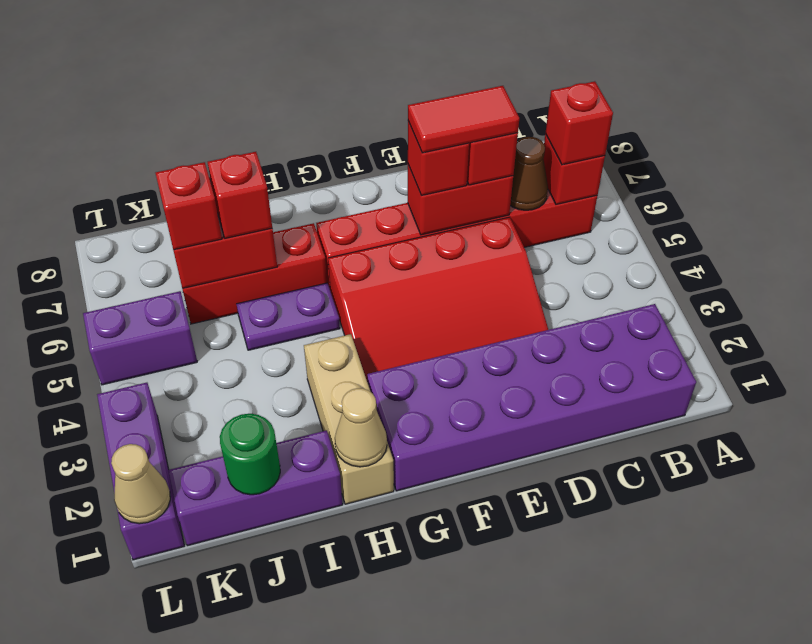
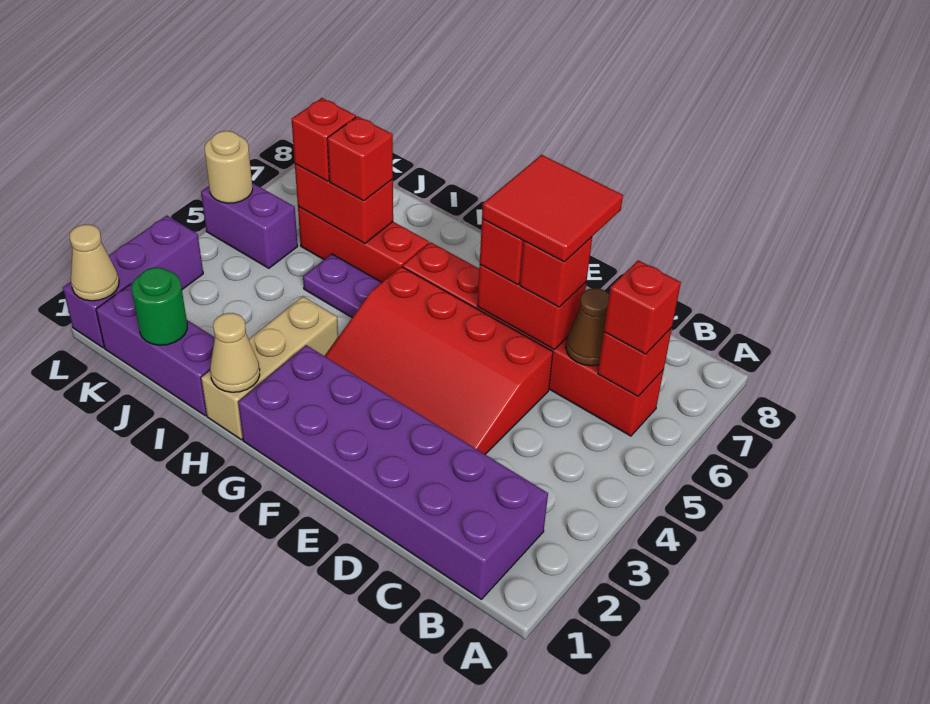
red tile D6:E6 level 4 -> red tile D6:E7 level 4
none -> tan round brick L5 level 2

